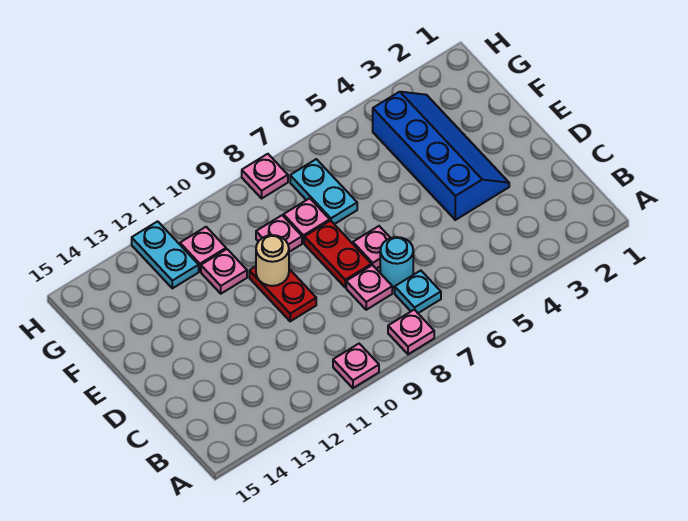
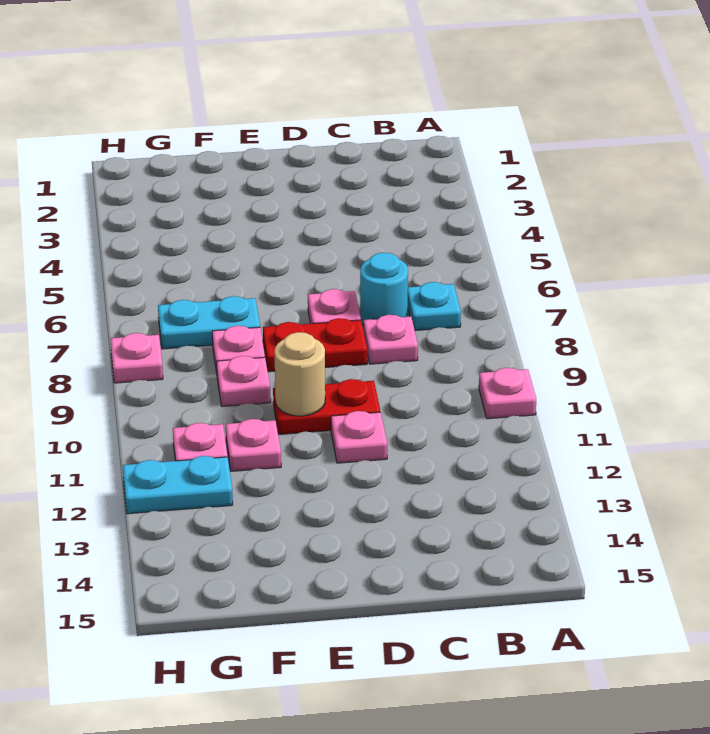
pink plate A8 level 1 -> pink plate D11 level 1
blue slope D3:G4 level 1 top 4 -> none

